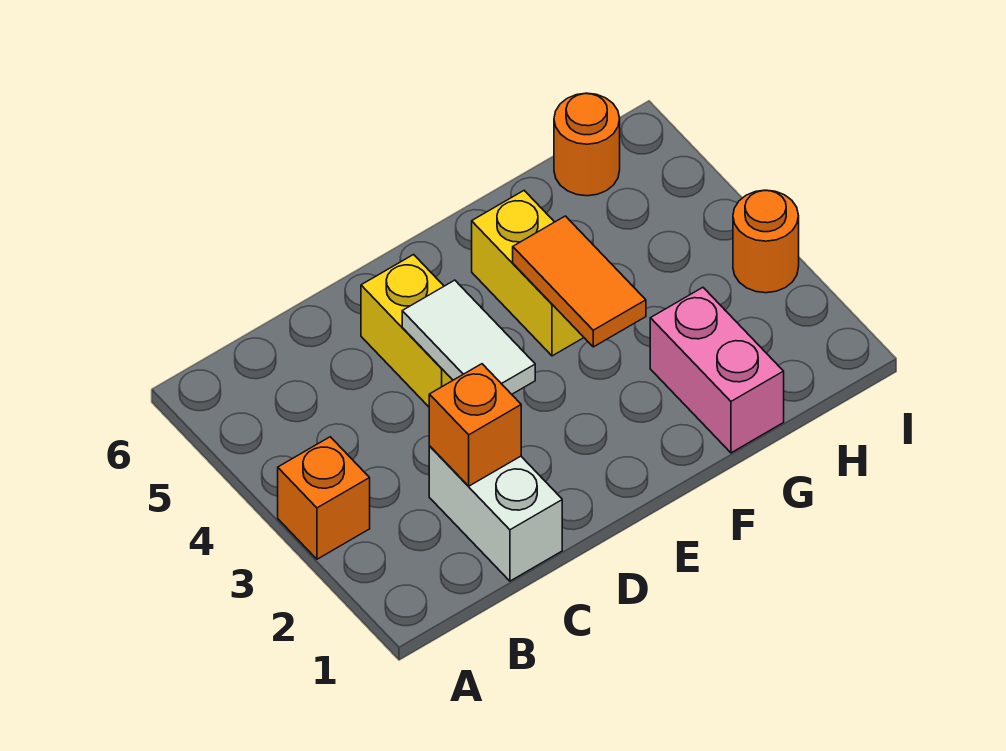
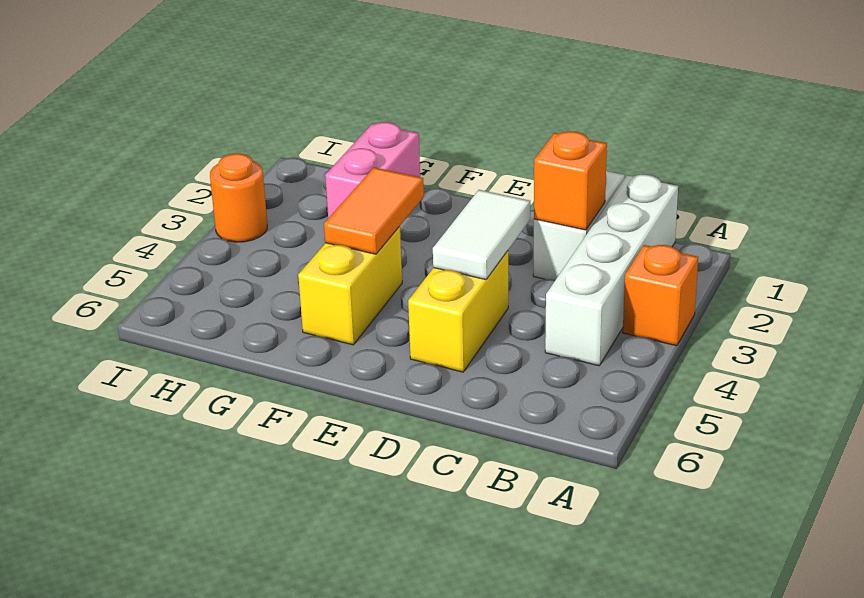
none -> white brick B1:B4 level 1
orange round brick H6 level 1 -> none

